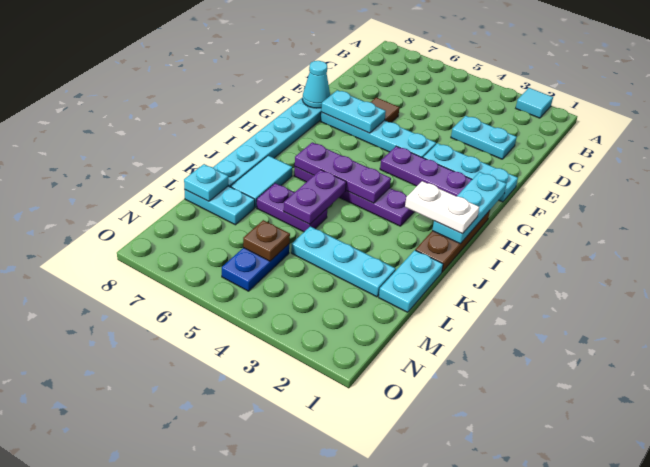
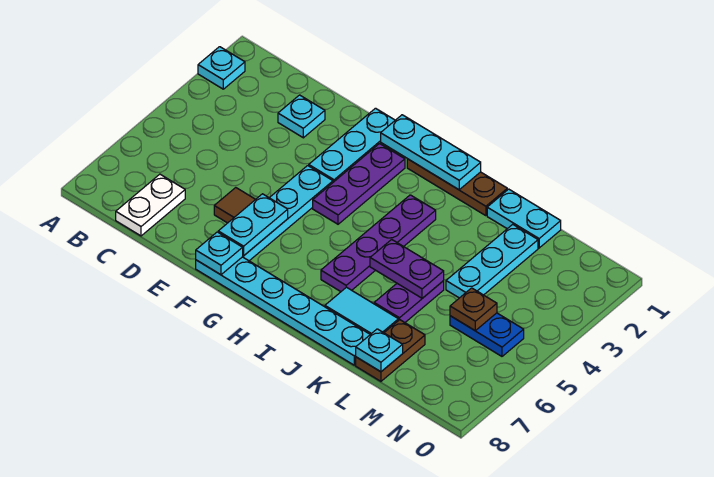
cyan tile A2 level 1 -> cyan plate A2 level 1
cyan plate D2:D3 level 1 -> cyan plate D2 level 1
cyan cone F8 level 2 -> cyan plate F8 level 2
white plate I1:I2 level 3 -> white plate C7:C8 level 1
purple plate I4:I6 level 2 -> none
cyan plate L7:L8 level 1 -> brown plate L7:L8 level 1

